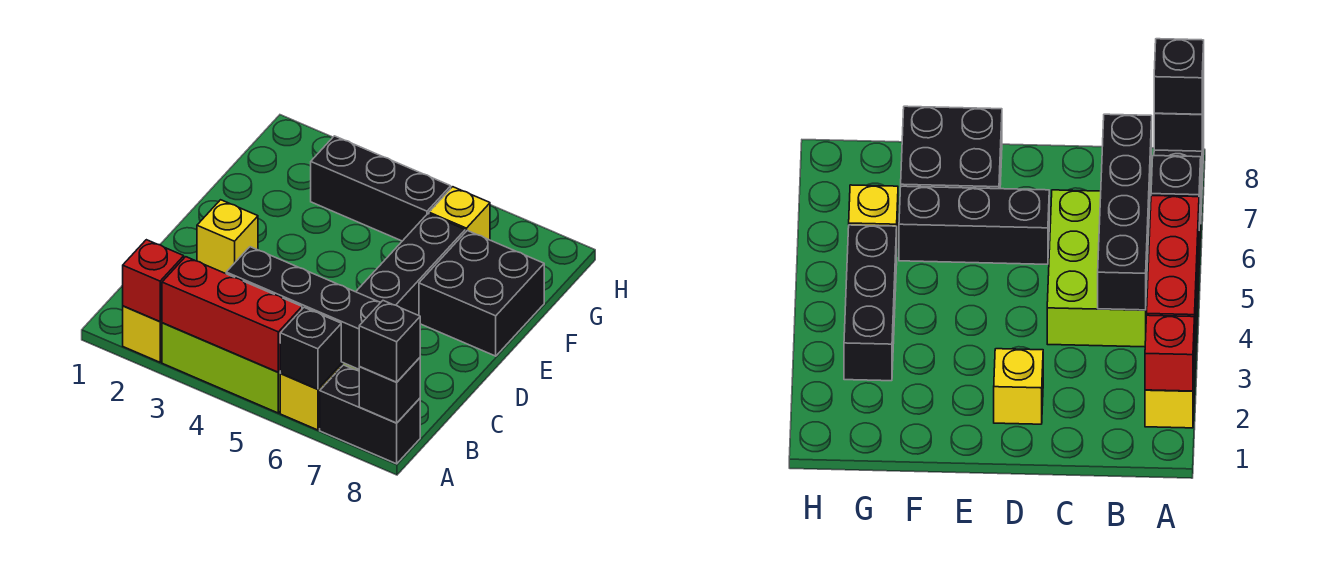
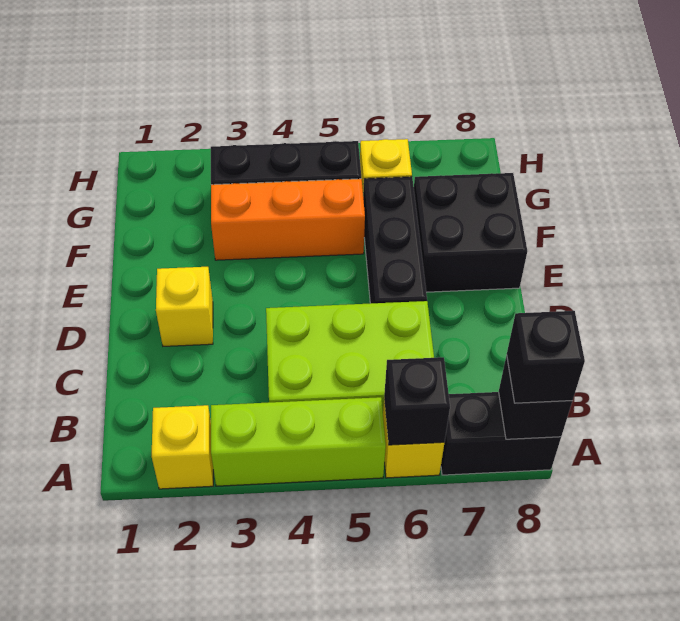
red brick A2 level 2 -> none
red brick A3:A5 level 2 -> none
black brick B4:B7 level 2 -> none
none -> orange brick F3:F5 level 1

